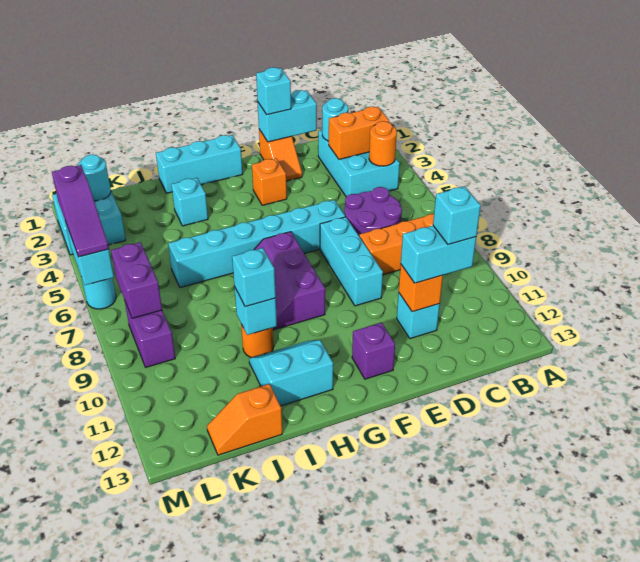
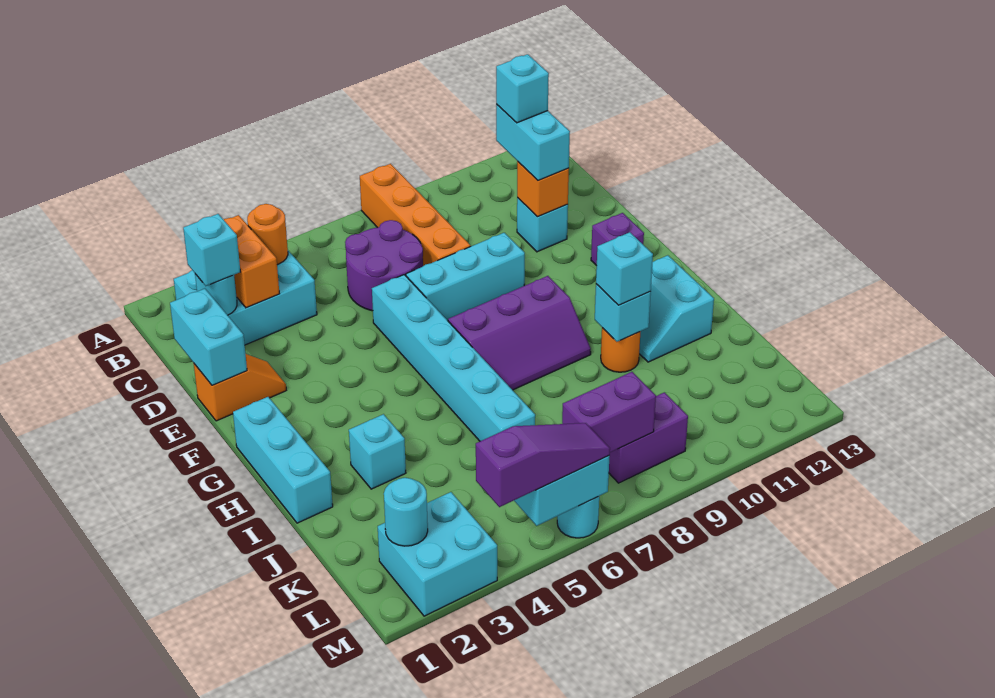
cyan brick E1 level 3 -> cyan brick C2 level 3
orange brick F3 level 1 -> none
orange slope J13:K13 level 1 top J -> none

